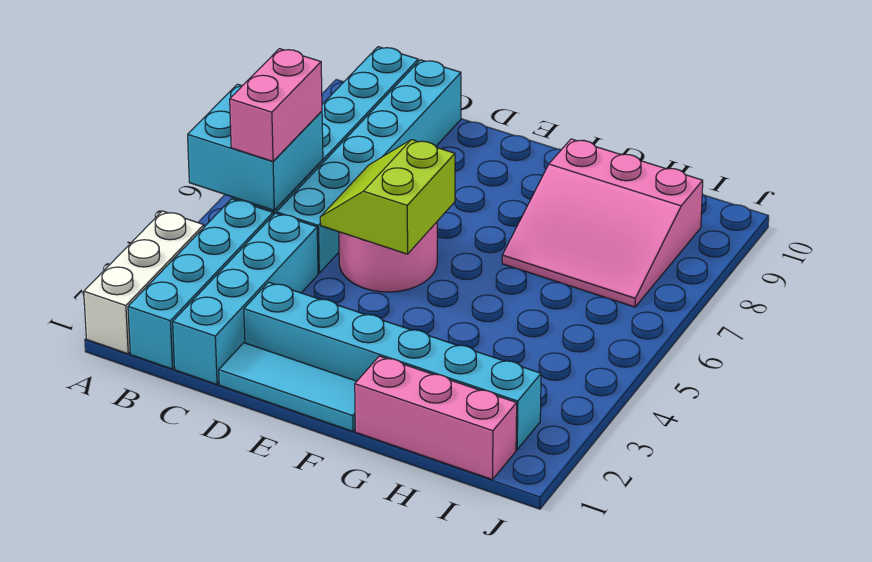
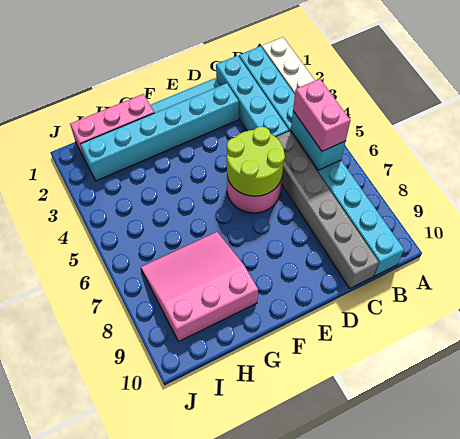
cyan brick A5:B6 level 2 -> cyan brick B5:B6 level 2
cyan brick C5:C10 level 1 -> grey brick C5:C10 level 1
lime slope D5:E6 level 2 top E -> lime round brick D5:E6 level 2

